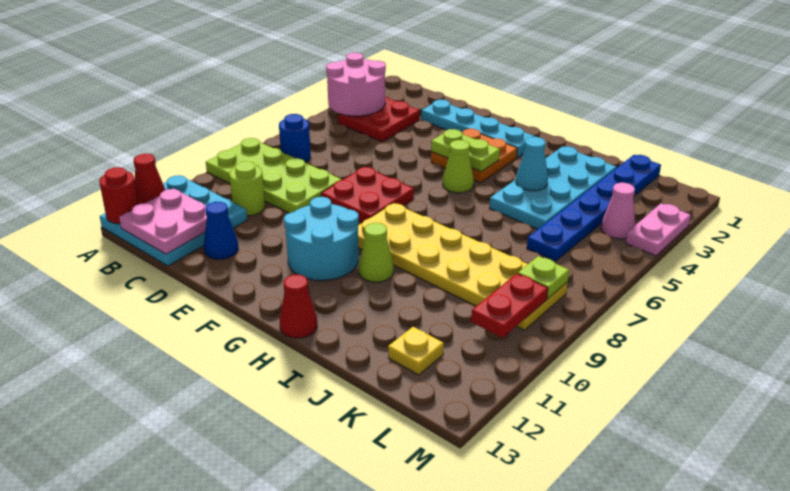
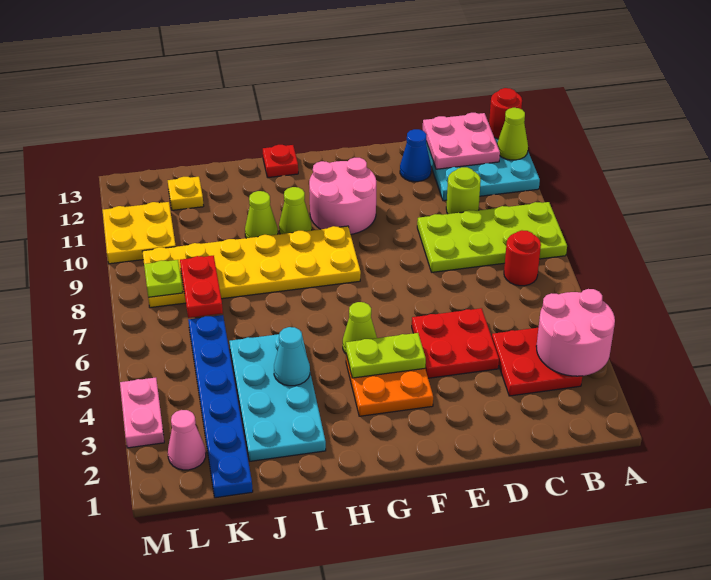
red cone A12 level 2 -> lime cone A12 level 2
blue round brick B7 level 1 -> red round brick B7 level 1
cyan plate D2:G2 level 1 -> none
red plate E7:F8 level 1 -> red plate D4:E5 level 1
cyan round brick F10:G11 level 1 -> pink round brick F10:G11 level 1
red cone H13 level 1 -> red plate H13 level 1
none -> lime cone I10 level 1
pink cone L4 level 1 -> pink cone L2 level 1
red plate L9:L10 level 2 -> red plate K7:K8 level 2
none -> yellow plate L10:M11 level 1

